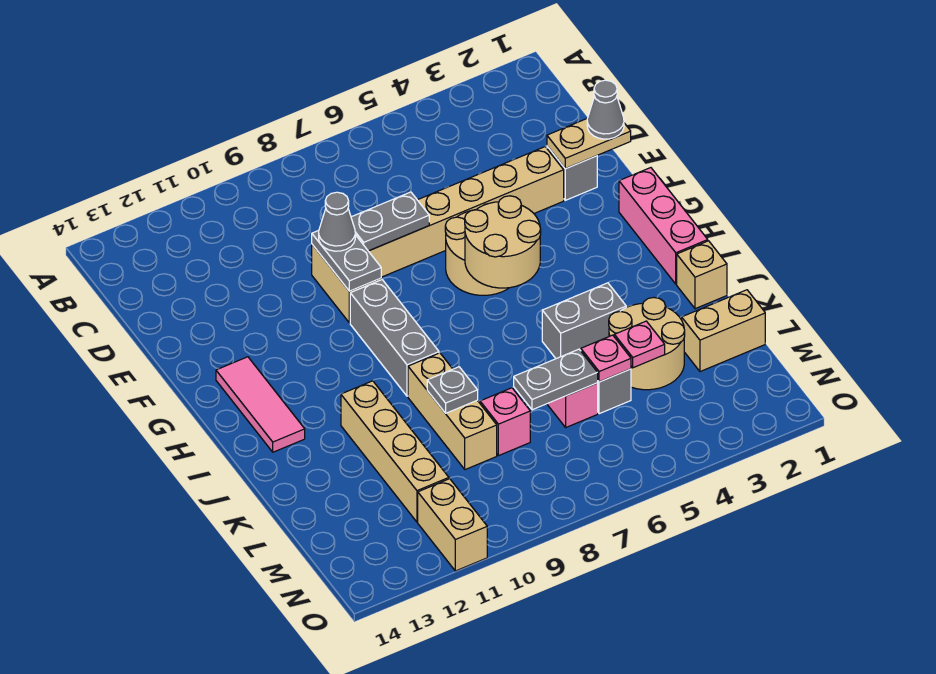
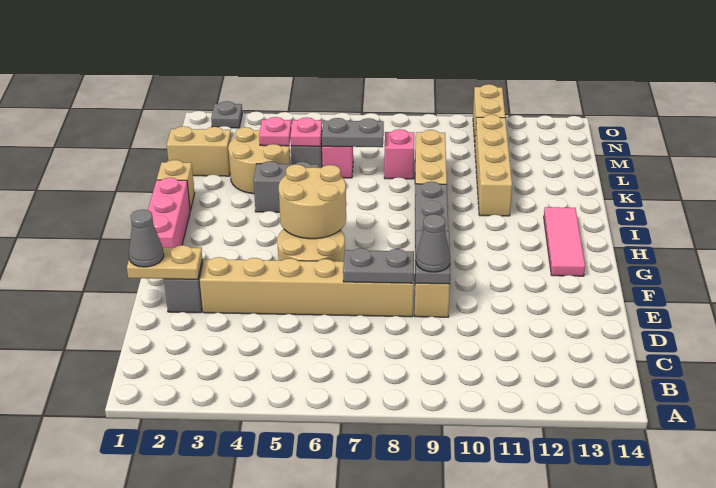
grey plate K9 level 2 -> grey plate O2 level 1

